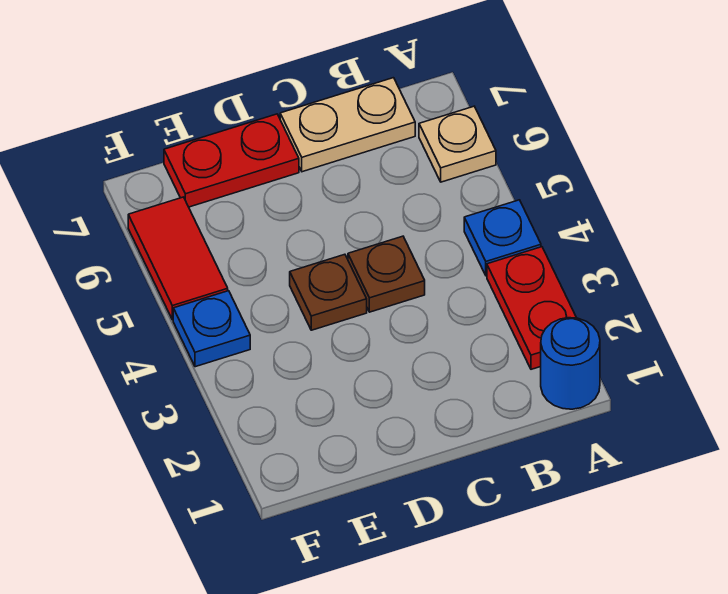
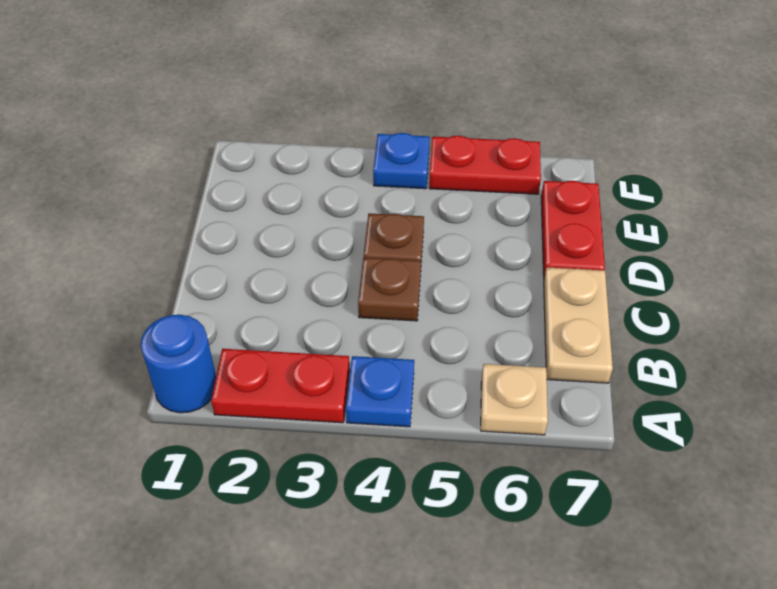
red tile F5:F6 level 1 -> red plate F5:F6 level 1

